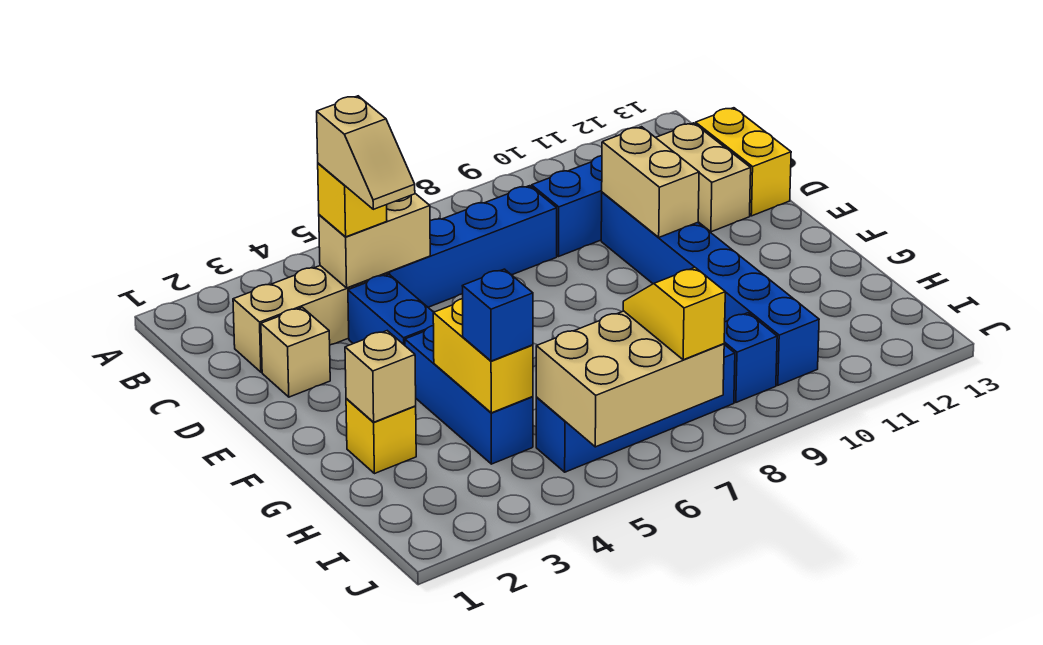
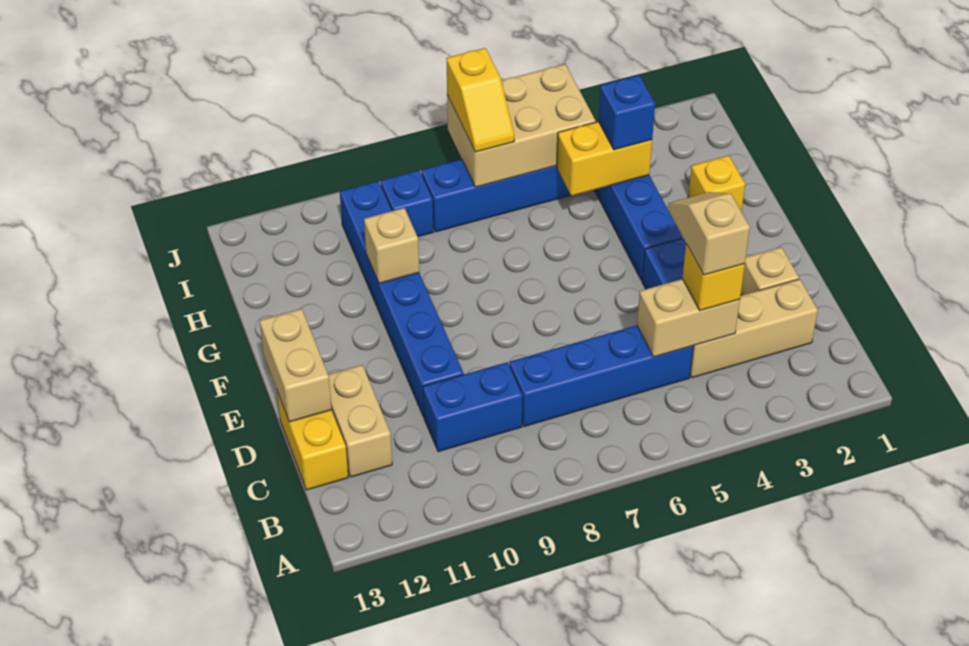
tan brick D10:E10 level 2 -> tan brick D13:E13 level 2
tan brick G2 level 2 -> tan brick G10 level 2
yellow brick G4:H4 level 2 -> yellow brick H4:H5 level 2

